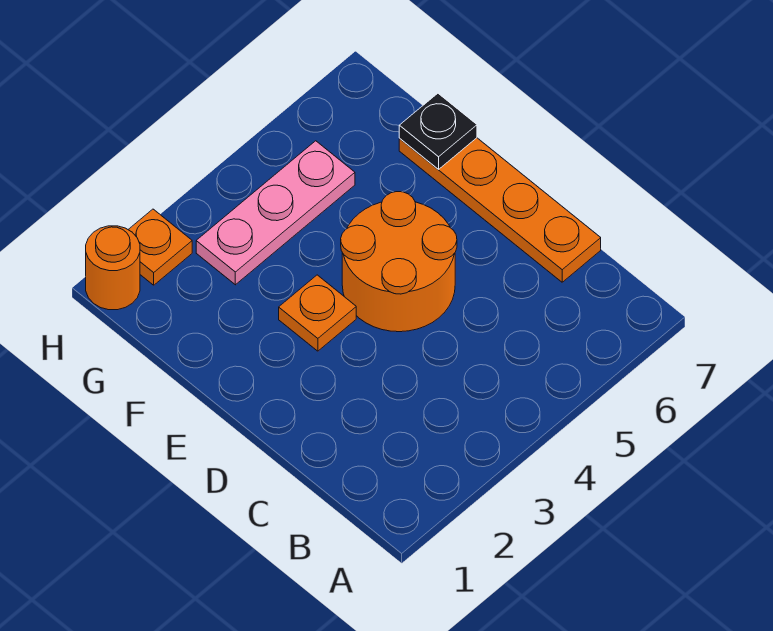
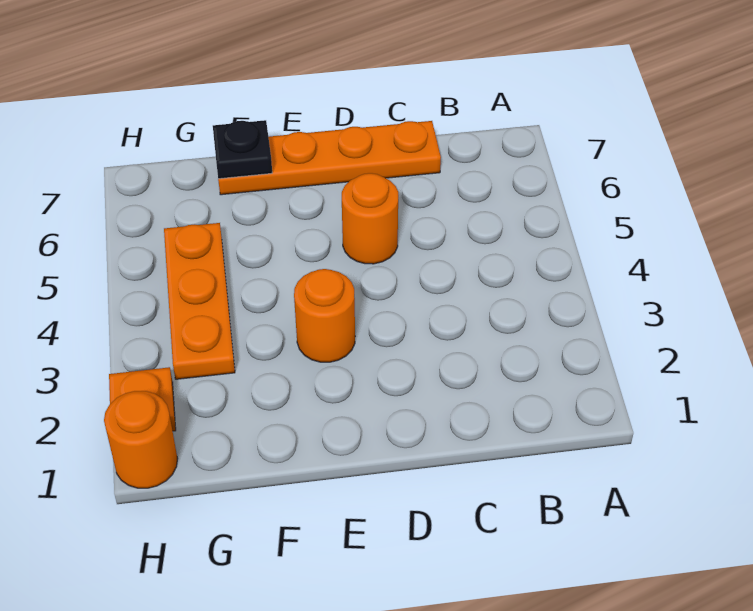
orange round brick D4:E5 level 1 -> orange round brick D5 level 1
orange plate E3 level 1 -> orange round brick E3 level 1
pink plate G3:G5 level 1 -> orange plate G3:G5 level 1

